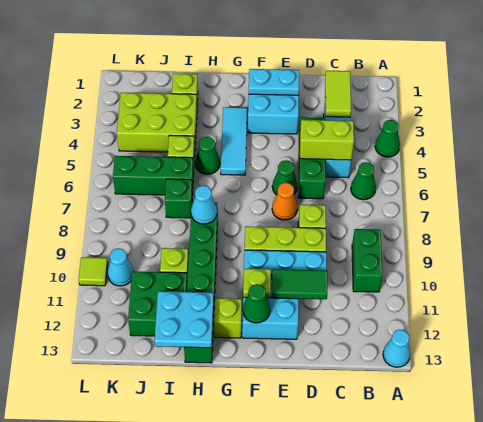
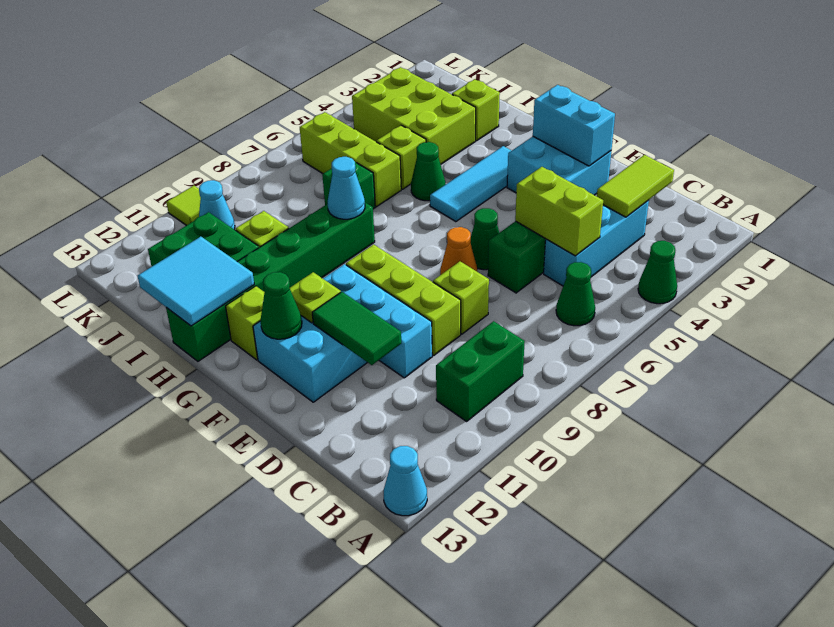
cyan plate E2:F2 level 2 -> cyan brick E2:F2 level 2
cyan plate H12:I13 level 2 -> cyan tile H12:I13 level 2
green brick I6:K6 level 1 -> lime brick I6:K6 level 1

